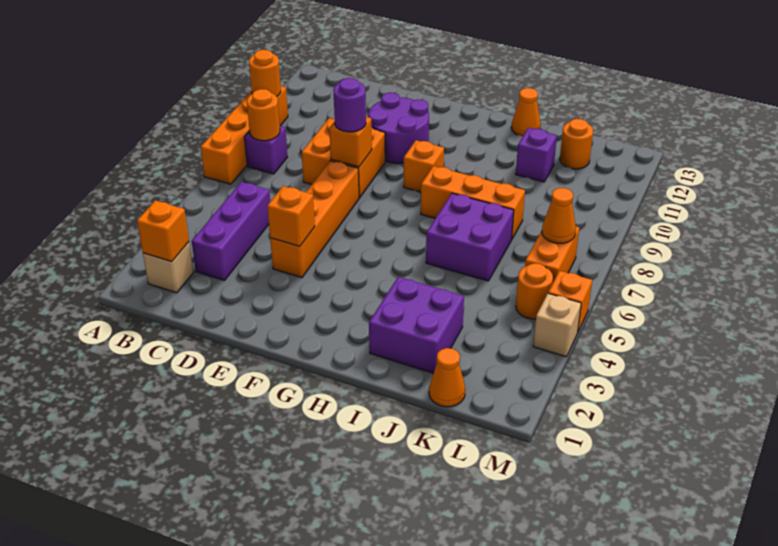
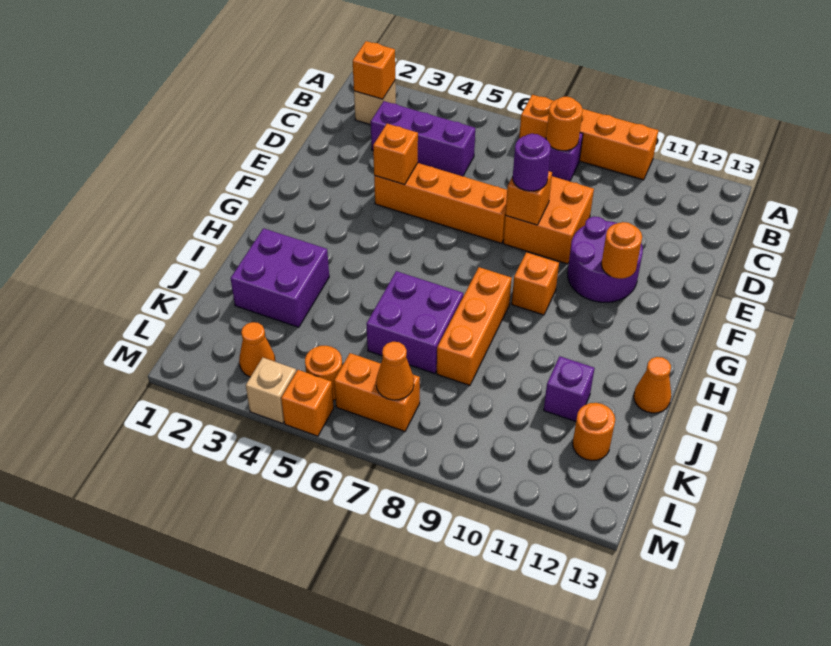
orange round brick A10 level 2 -> orange round brick F11 level 2
orange cone K1 level 1 -> orange cone L3 level 1

